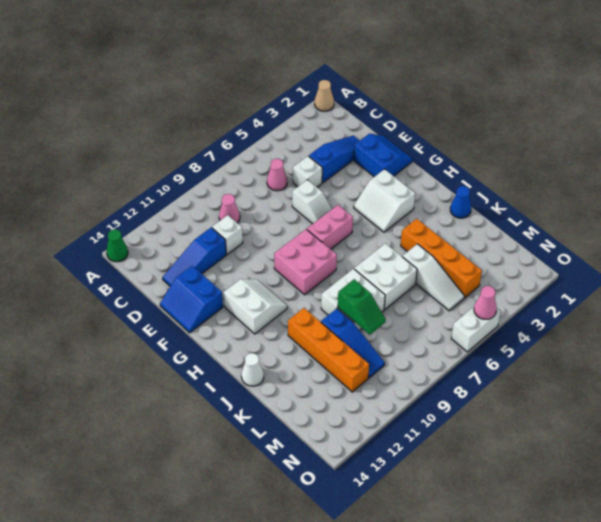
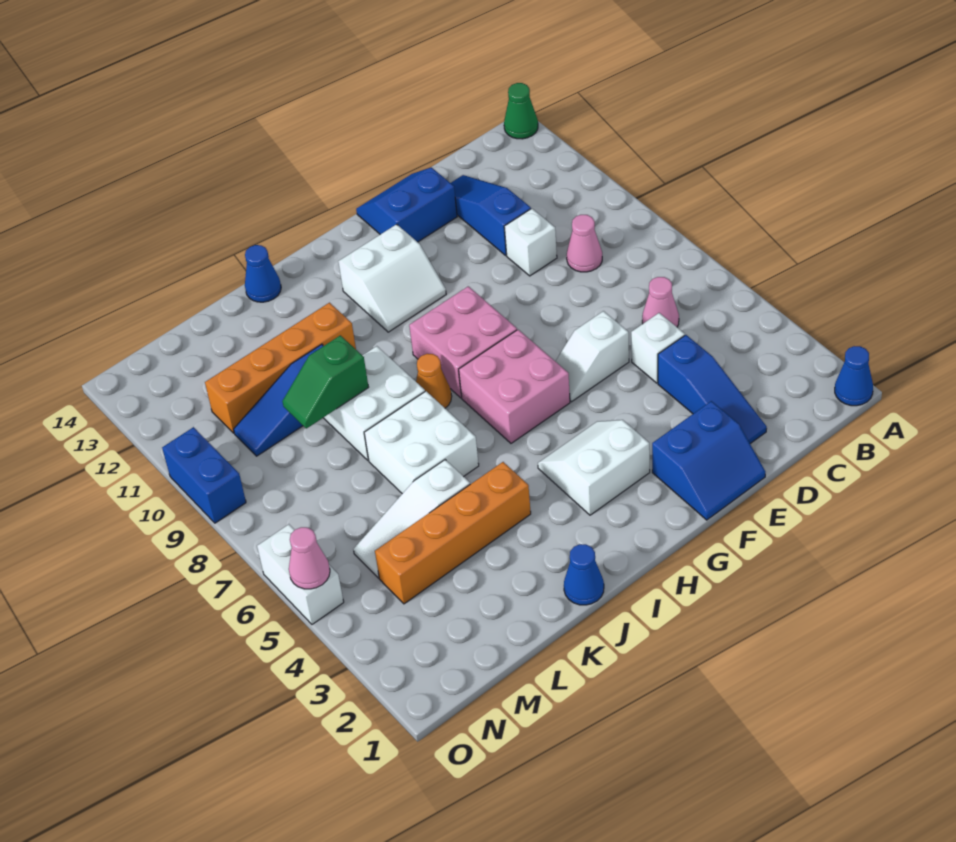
tan cone A1 level 1 -> blue cone A1 level 1
pink brick G6:G7 level 1 -> pink brick G6:H7 level 1
none -> orange cone I8 level 1
white cone J14 level 1 -> blue cone J14 level 1
none -> blue brick O9:O10 level 1

